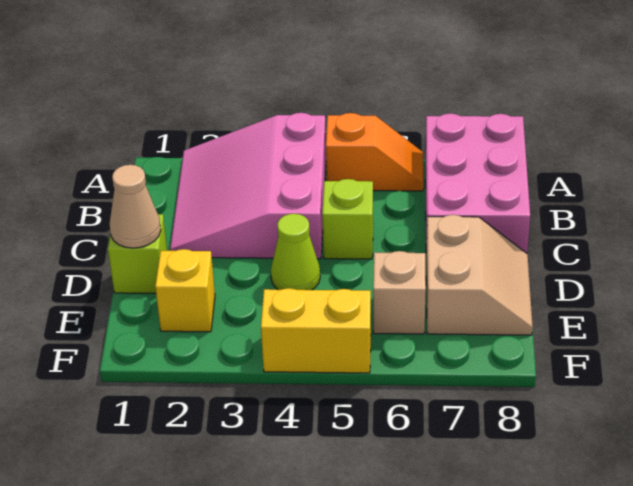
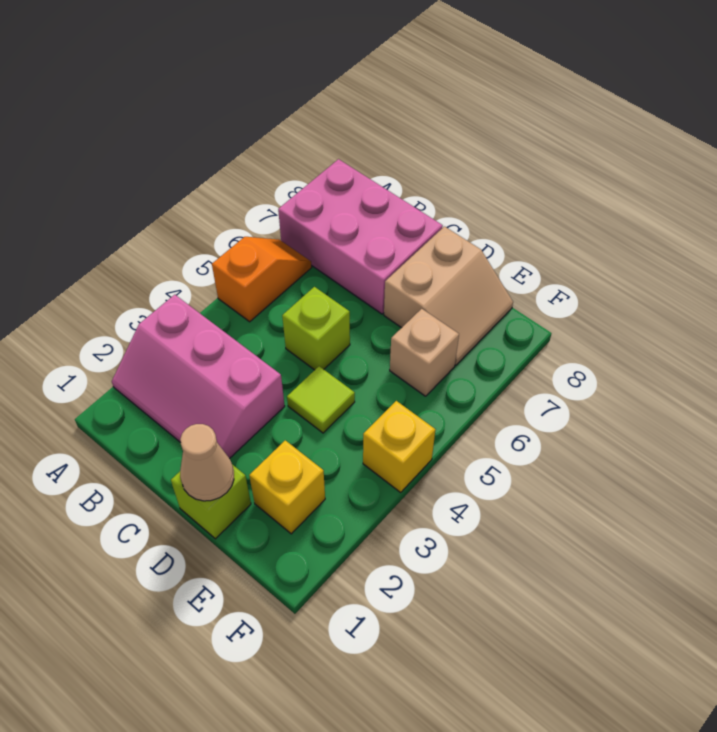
pink slope A2:C4 level 1 top 4 -> pink slope A2:C3 level 1 top 3
lime cone D4 level 1 -> lime tile D4 level 1
tan slope D7:E8 level 1 top 7 -> tan slope D7:E8 level 1 top D
yellow brick F4:F5 level 1 -> yellow brick F4 level 1

